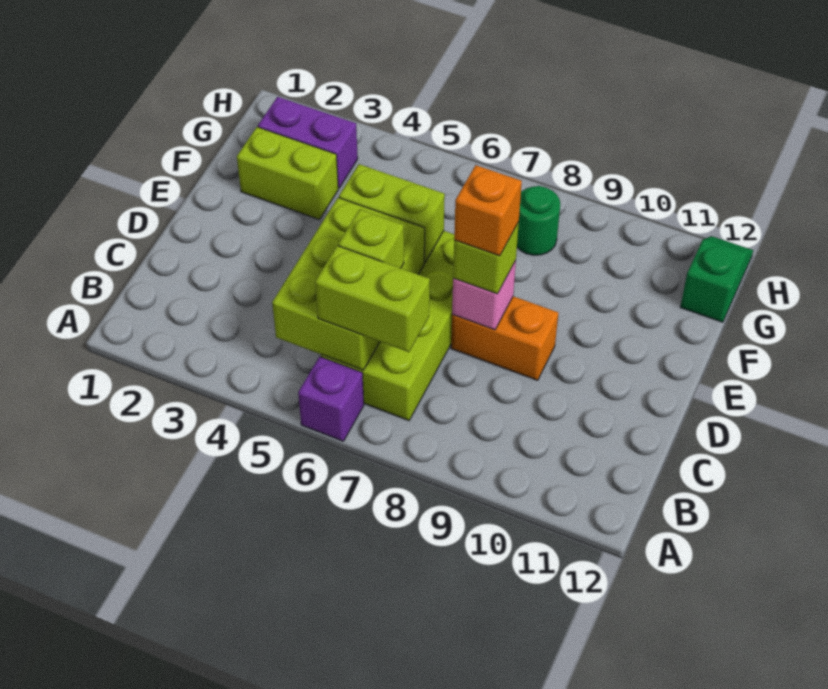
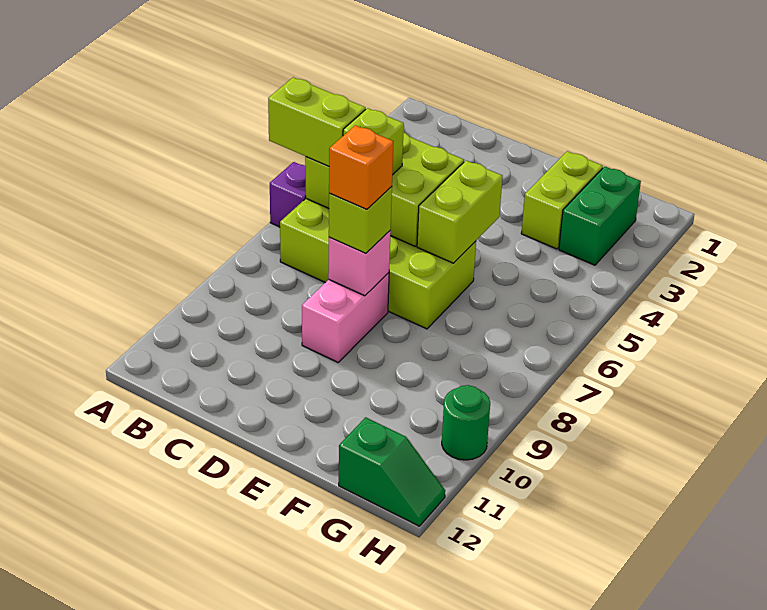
lime brick B6:B7 level 3 -> lime brick A6:B6 level 3
orange brick D8:D9 level 1 -> pink brick D8:D9 level 1
purple brick G2:G3 level 1 -> green brick G2:G3 level 1
green round brick G8 level 1 -> green round brick H10 level 1

